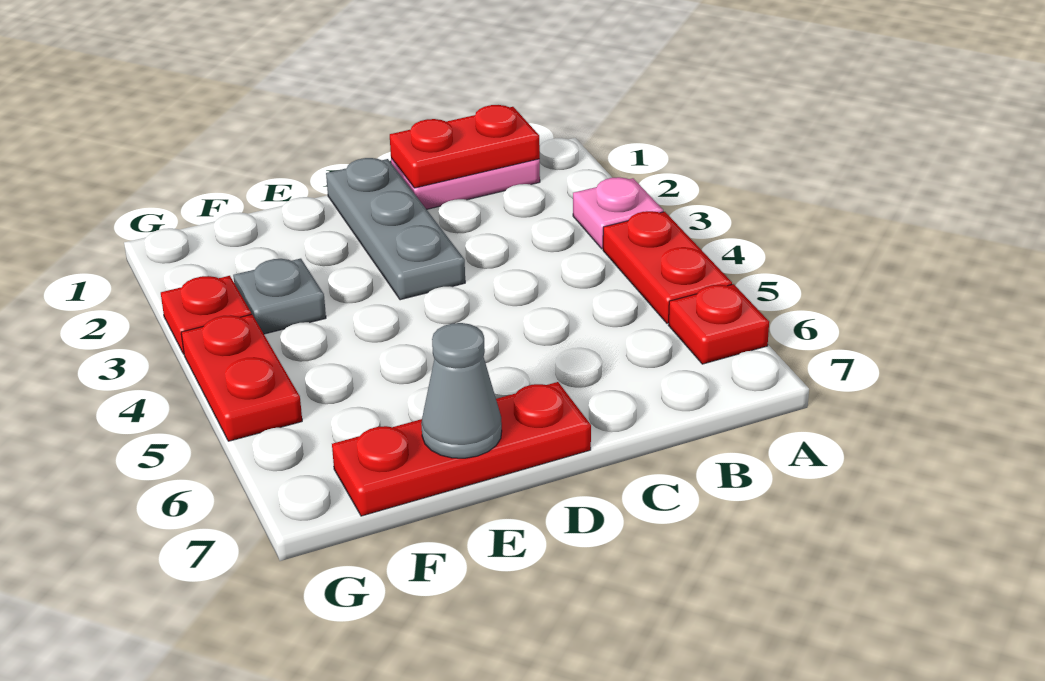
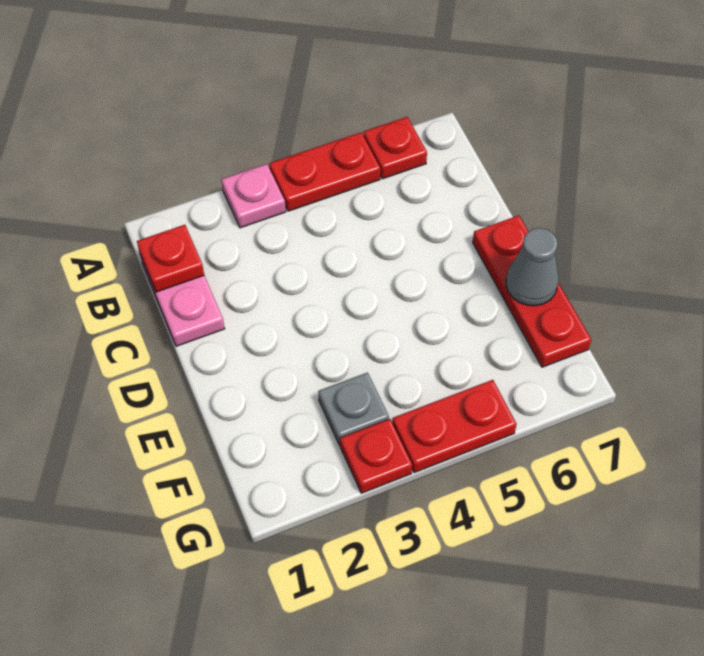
red plate B1:C1 level 2 -> red plate B1 level 2
grey plate D1:D3 level 1 -> none

